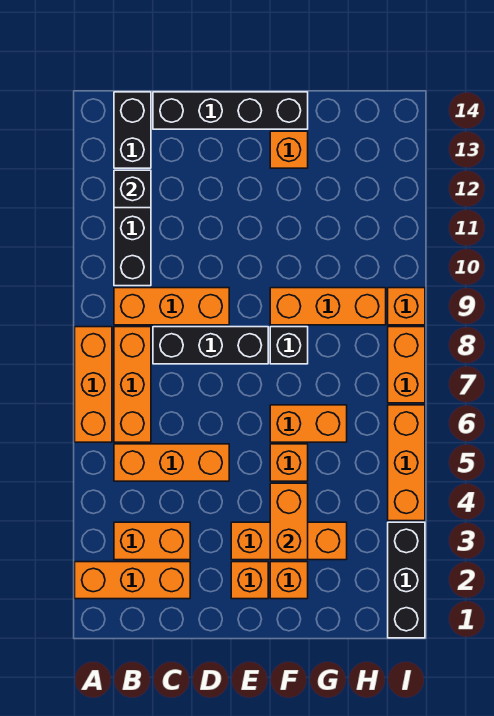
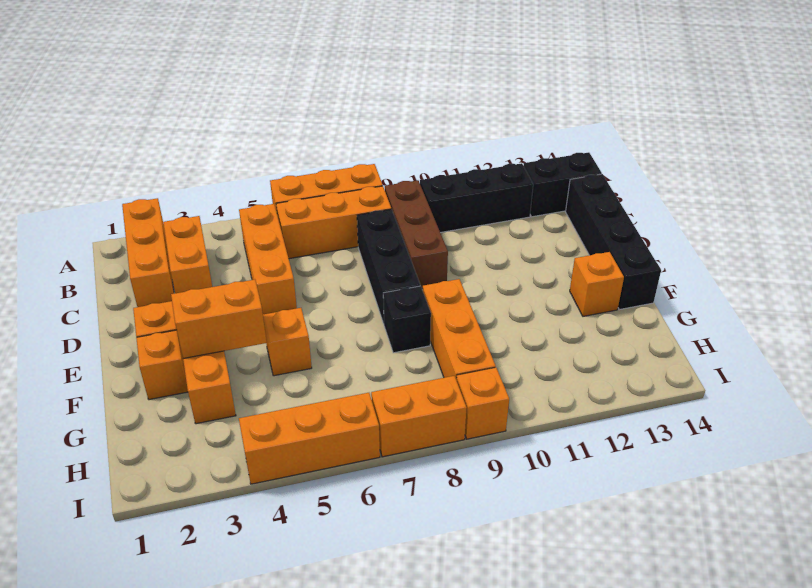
orange brick B9:D9 level 1 -> brown brick B9:D9 level 1
black brick B12 level 2 -> none
orange brick F6:G6 level 1 -> none
black brick I1:I3 level 1 -> none

